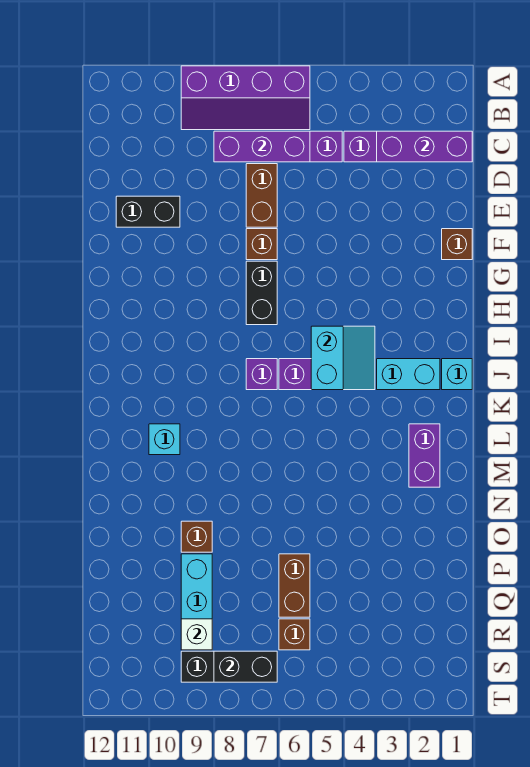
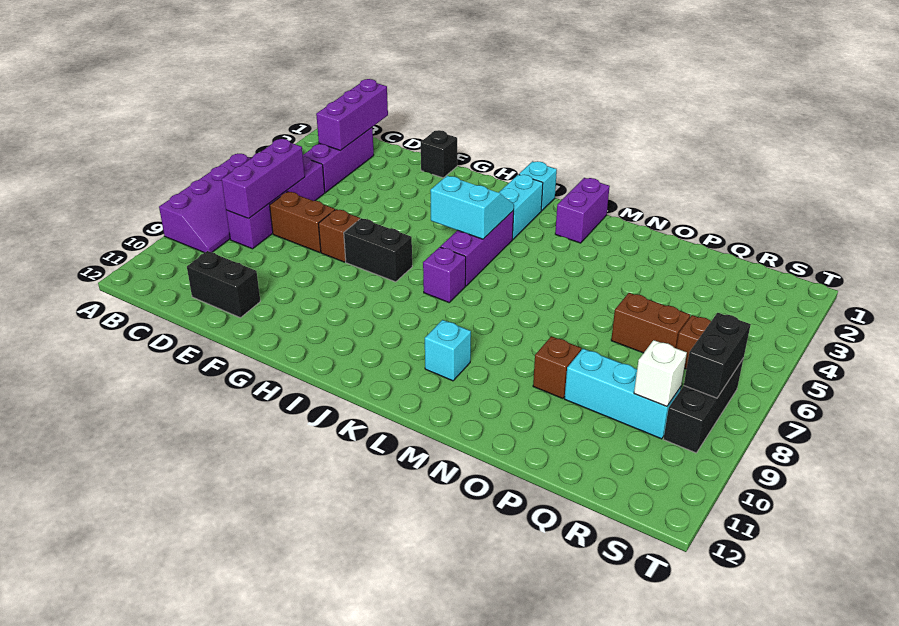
black brick E10:E11 level 1 -> black brick D11:E11 level 1
brown brick F1 level 1 -> black brick F1 level 1
purple brick L2:M2 level 1 -> purple brick L1:L2 level 1

